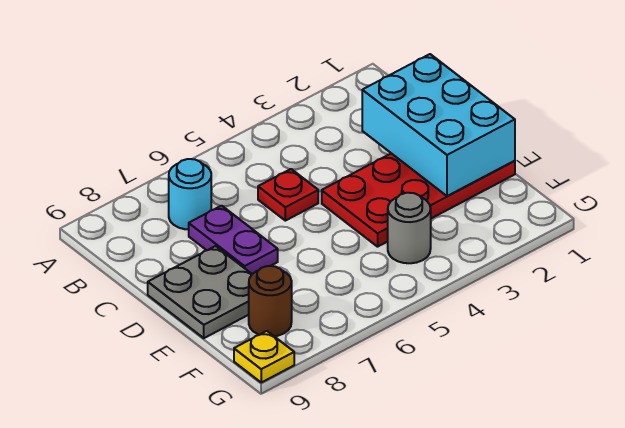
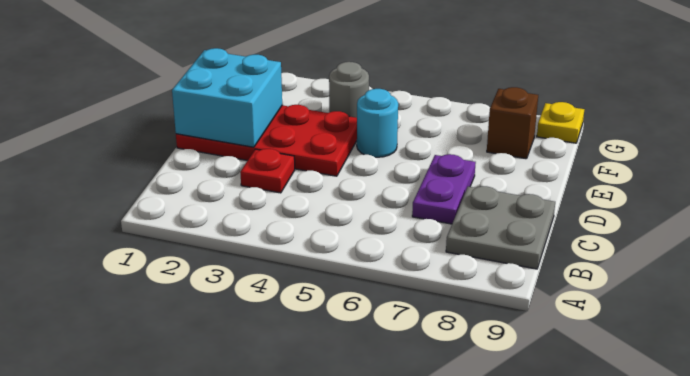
cyan round brick B7 level 1 -> cyan round brick E5 level 1
cyan brick C1:E2 level 2 -> cyan brick D1:E2 level 2
red plate C5 level 1 -> red plate C3 level 1
grey plate D8:E9 level 1 -> grey plate B8:C9 level 1
brown round brick F8 level 1 -> brown brick F8 level 1

